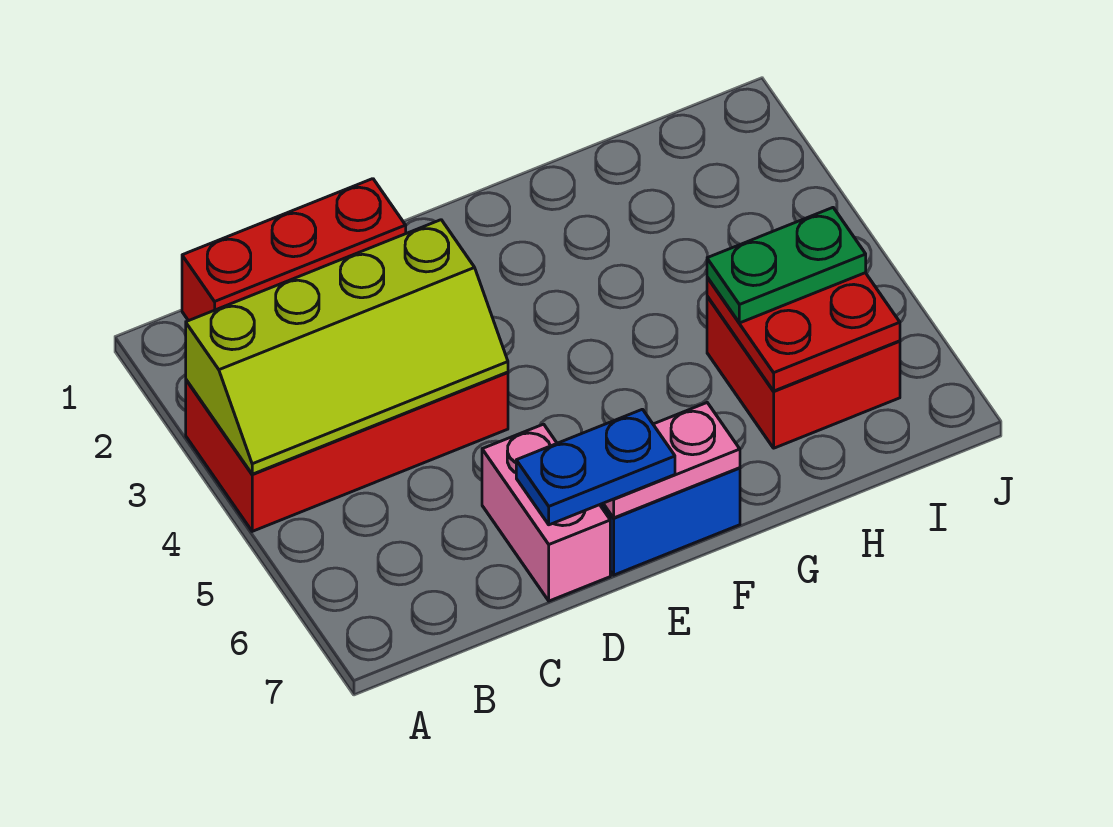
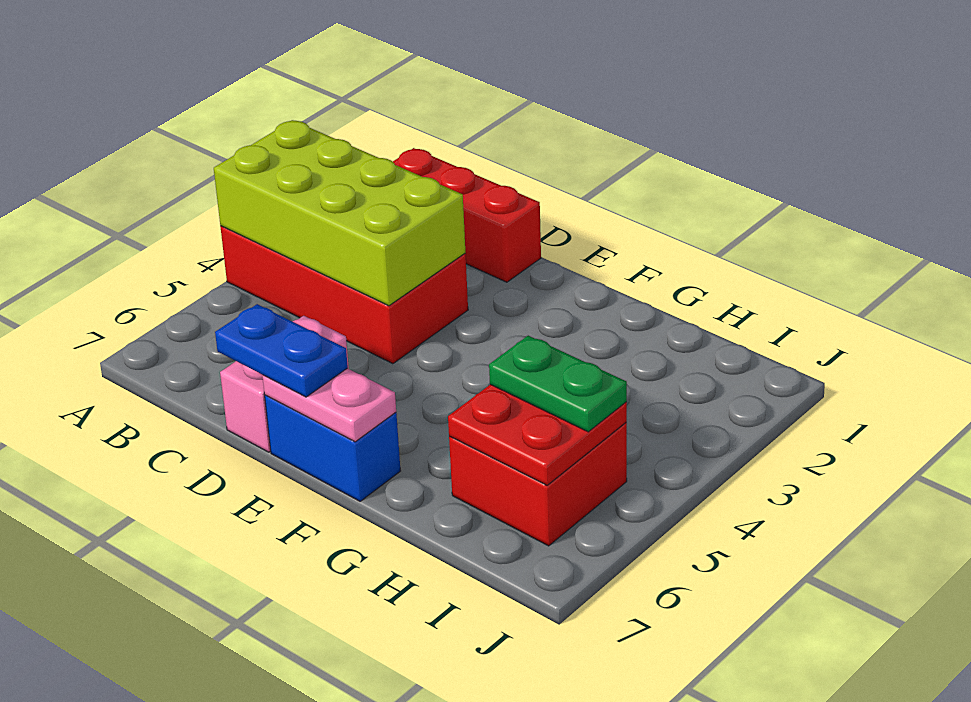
lime slope A3:D4 level 2 top 3 -> lime brick A3:D4 level 2

